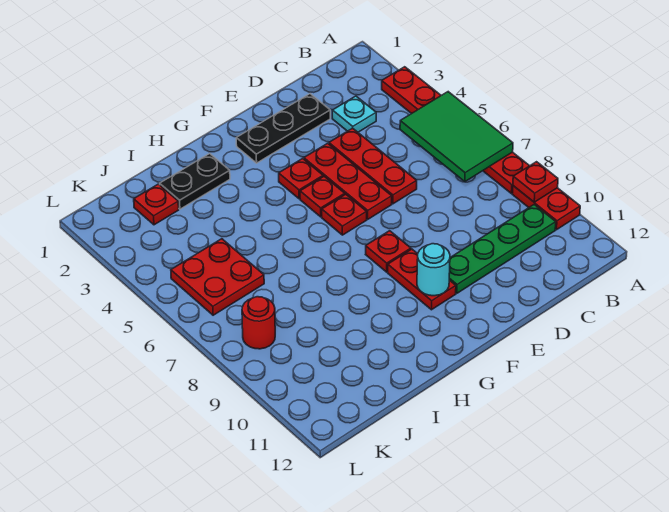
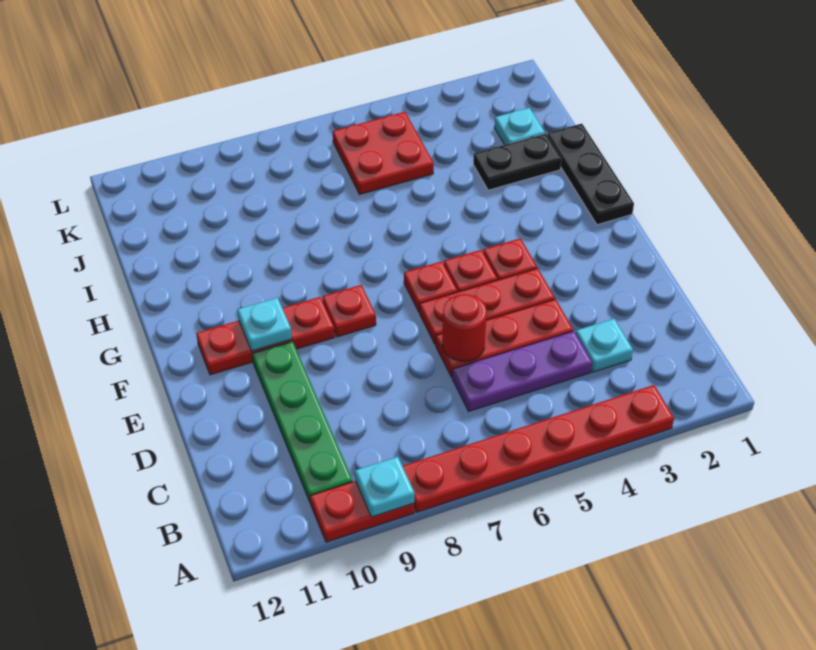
green tile A5:B7 level 2 -> none
red plate A9 level 2 -> cyan plate A9 level 2
none -> purple plate C4:C6 level 1
black plate D2:F2 level 1 -> black plate G1:I1 level 1
red plate F9:F10 level 1 -> red plate F9:F11 level 1
cyan round brick F10 level 2 -> cyan plate F10 level 2
black plate H2:I2 level 1 -> black plate I2:I3 level 1
red plate J2 level 1 -> cyan plate J2 level 1
red round brick K8 level 1 -> red round brick D6 level 2

